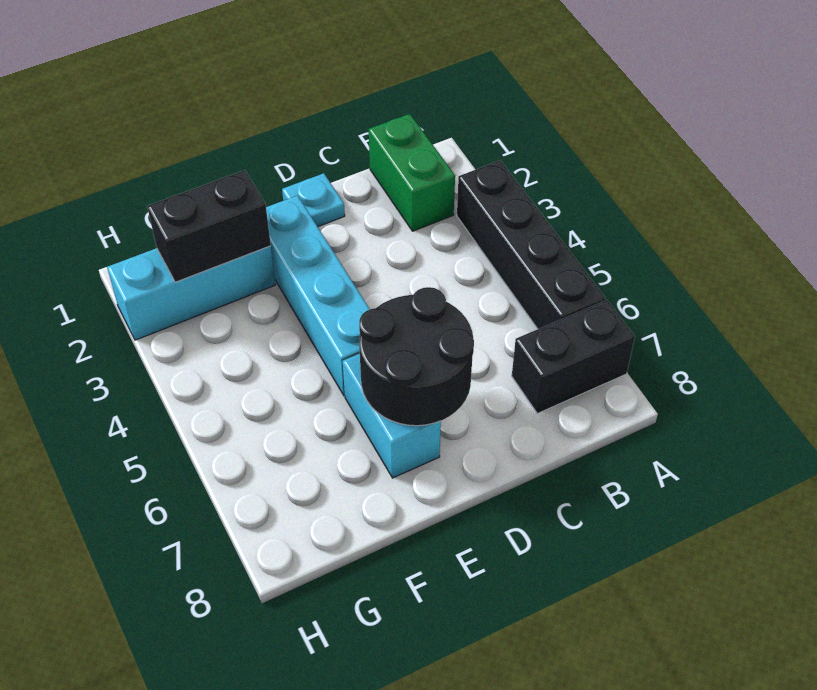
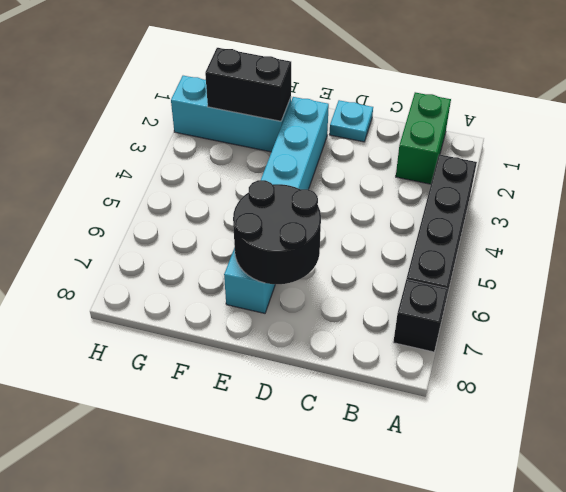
black brick A7:B7 level 1 -> black brick A7 level 1

